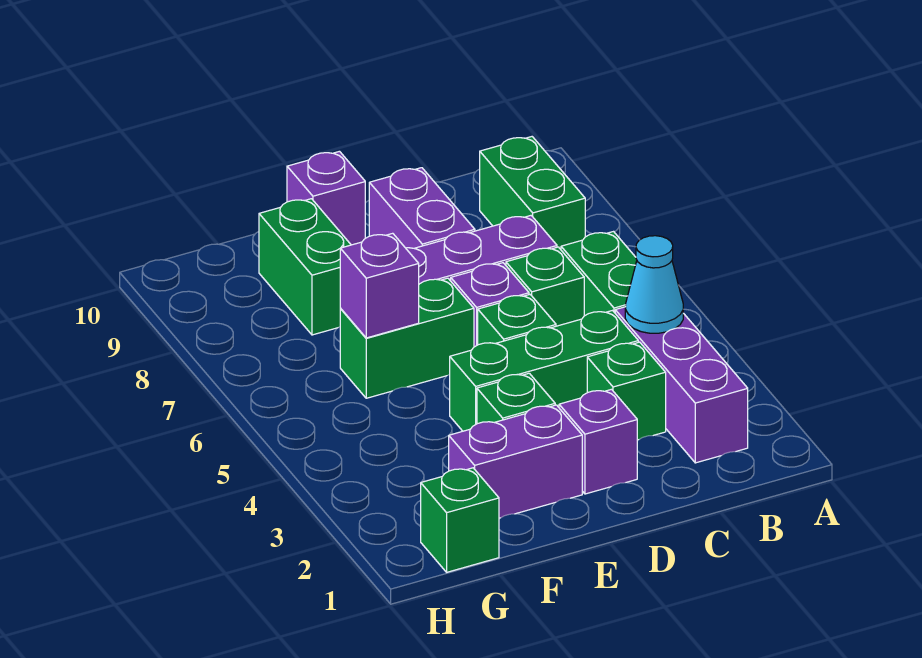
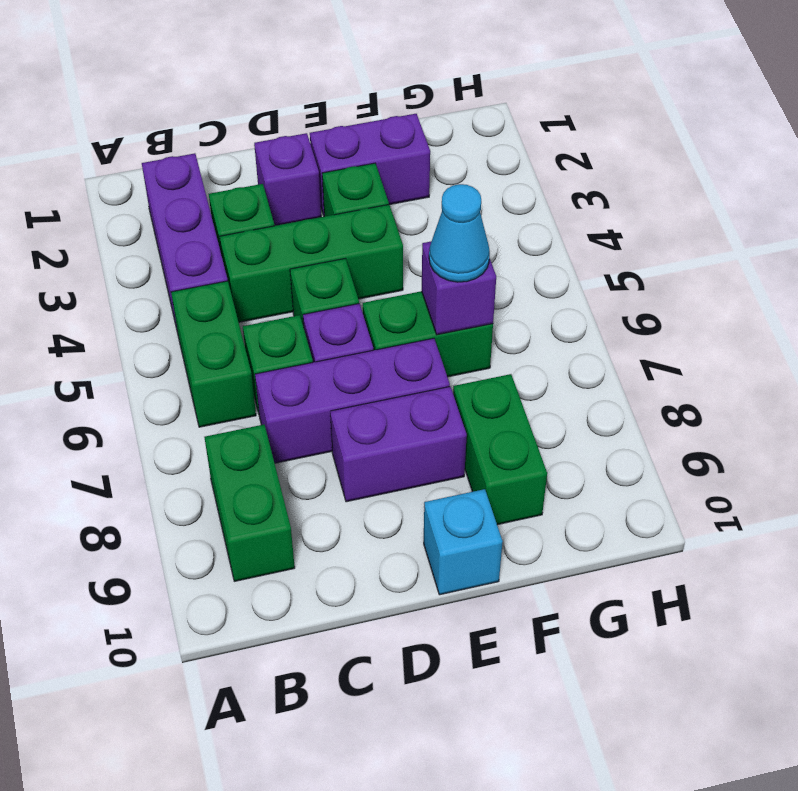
cyan cone B4 level 2 -> cyan cone F6 level 3
purple brick D8:D9 level 1 -> purple brick D8:E8 level 1
purple brick E10 level 1 -> cyan brick E10 level 1
green brick G1 level 1 -> none

